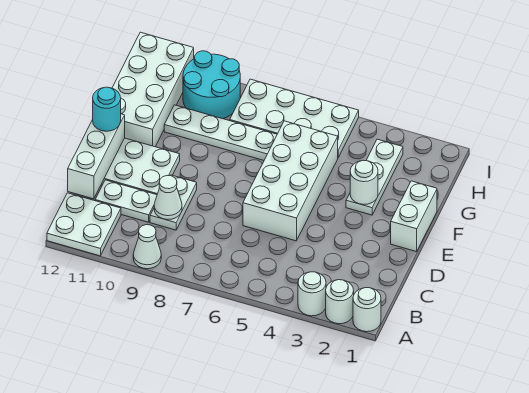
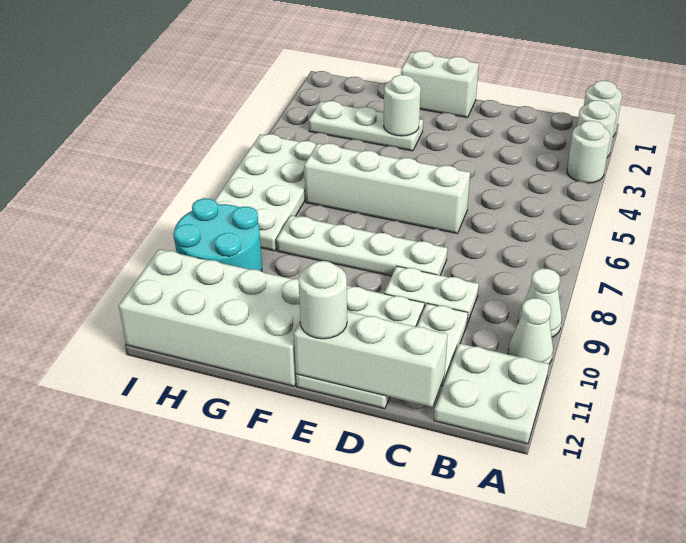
white cone C9 level 2 -> white cone A10 level 1
white brick D5:G6 level 1 -> white brick D6:G6 level 1
cyan round brick E12 level 3 -> white round brick E12 level 3
white plate G7:G10 level 1 -> white plate D8:G8 level 1

